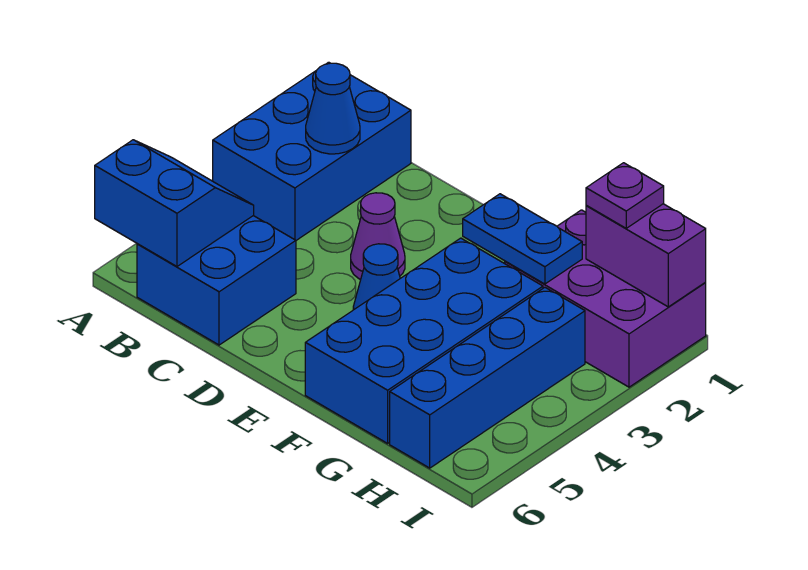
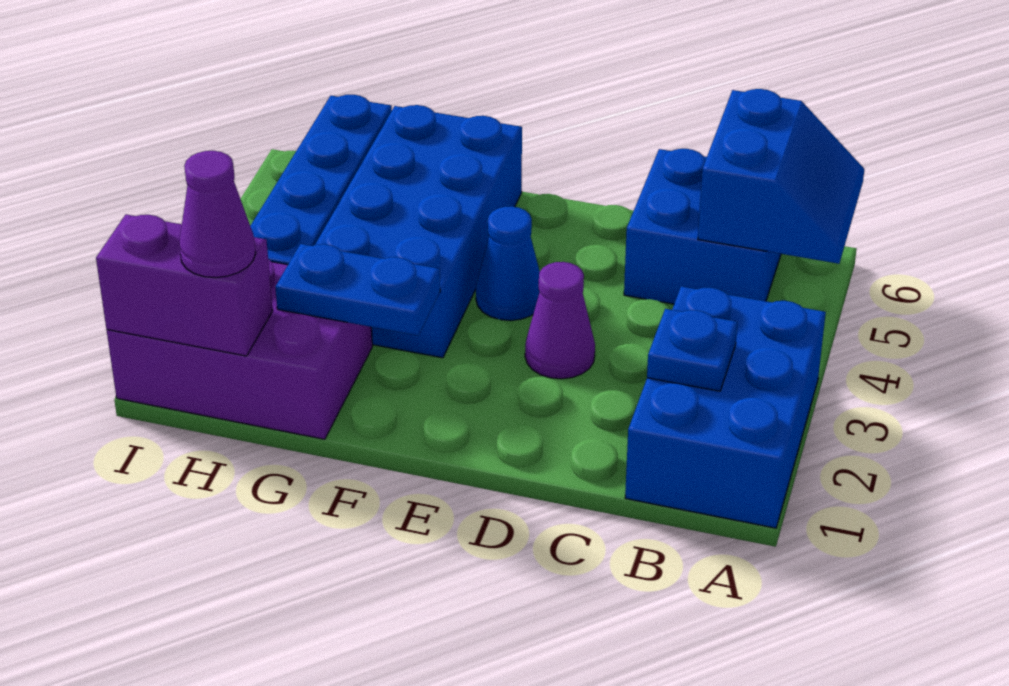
blue slope A5:B6 level 2 top 6 -> blue slope A5:B6 level 2 top B
blue cone B2 level 2 -> blue plate B2 level 2
purple plate H1 level 3 -> purple cone H1 level 3

